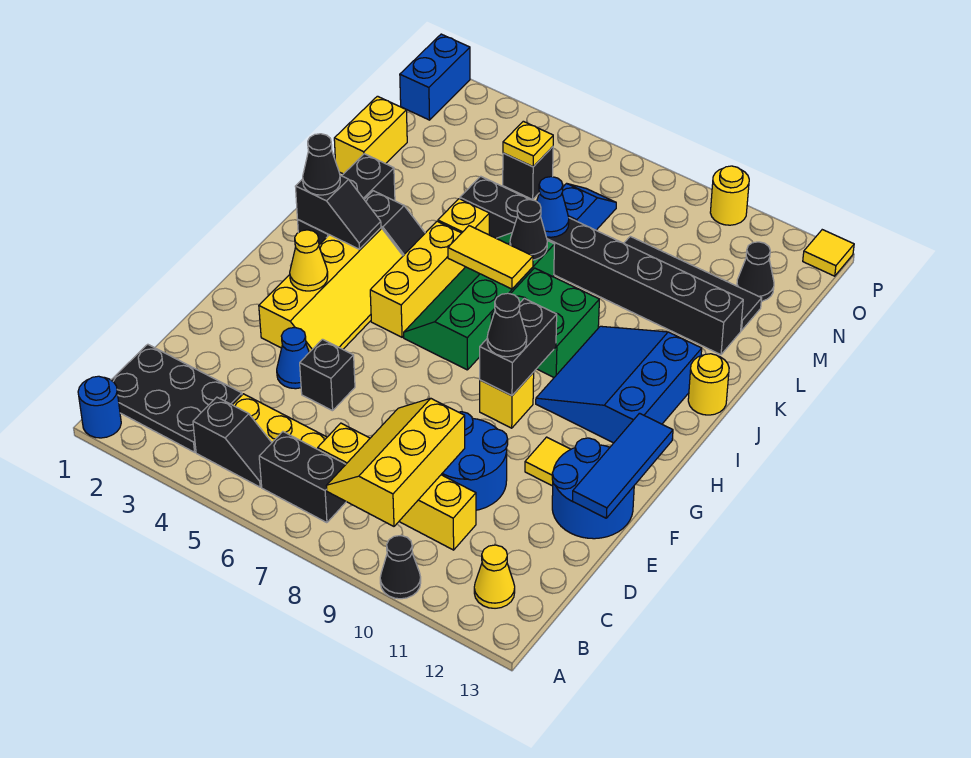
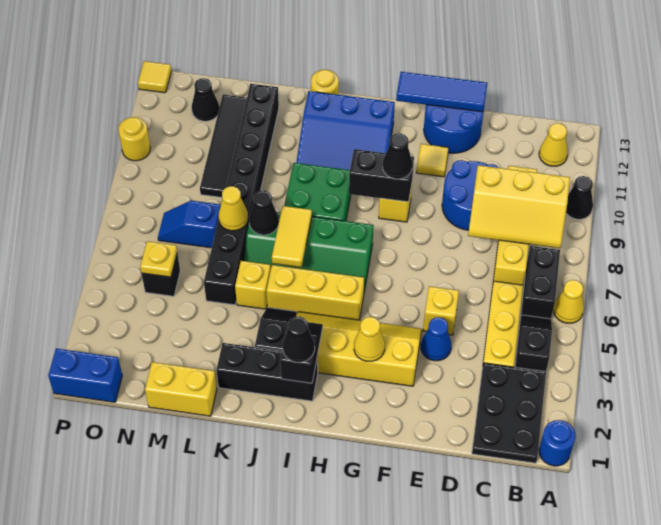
none -> yellow cone A6 level 1
black brick E5 level 1 -> yellow brick E5 level 1
blue cone L7 level 2 -> yellow cone L7 level 2

